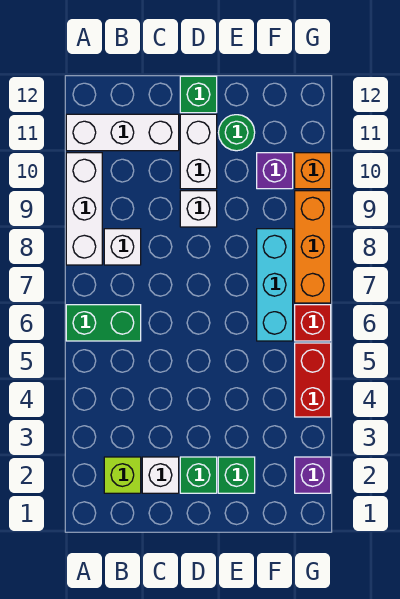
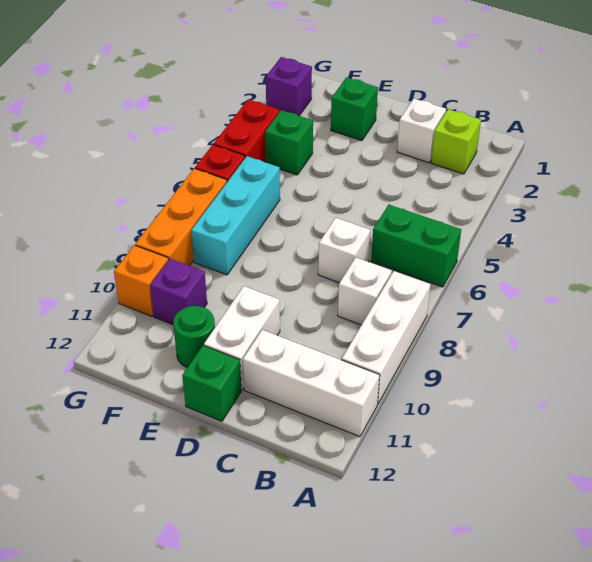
green brick D2 level 1 -> green brick F4 level 1
white brick D9 level 1 -> white brick C7 level 1

